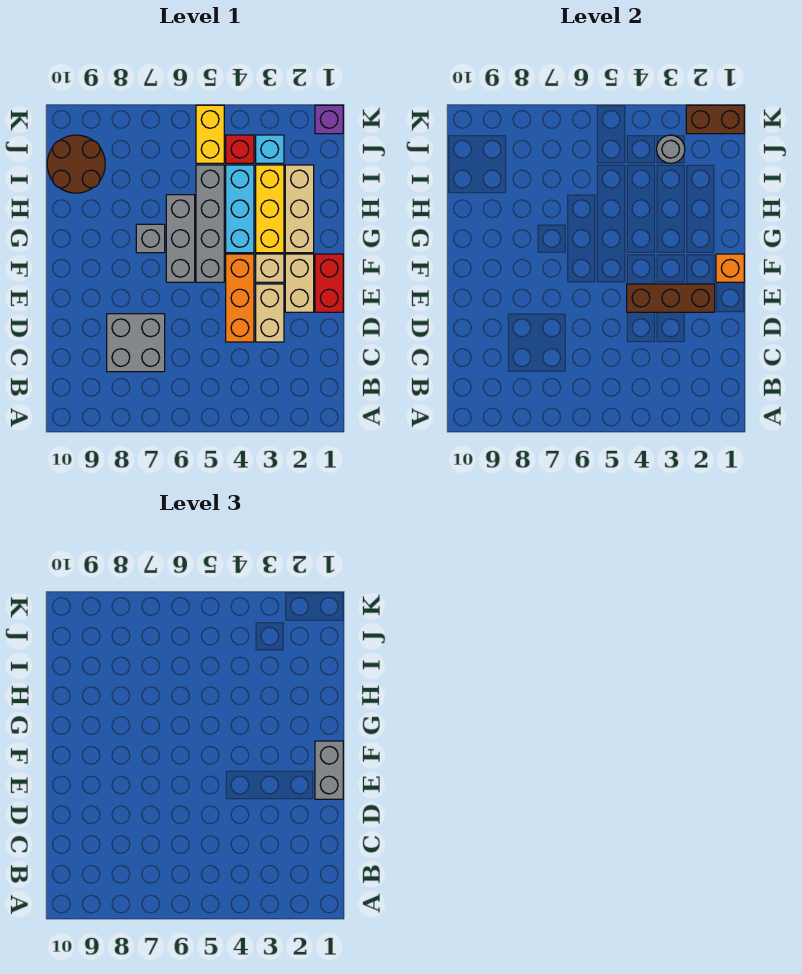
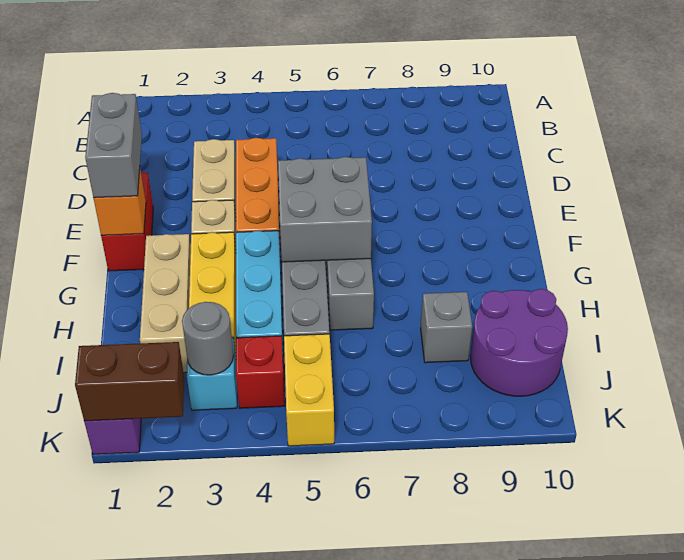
grey brick C7:D8 level 1 -> grey brick F5:G6 level 2
tan brick E2:F2 level 1 -> none
brown brick E2:E4 level 2 -> none
grey brick G7 level 1 -> grey brick I8 level 1
brown round brick I9:J10 level 1 -> purple round brick I9:J10 level 1

